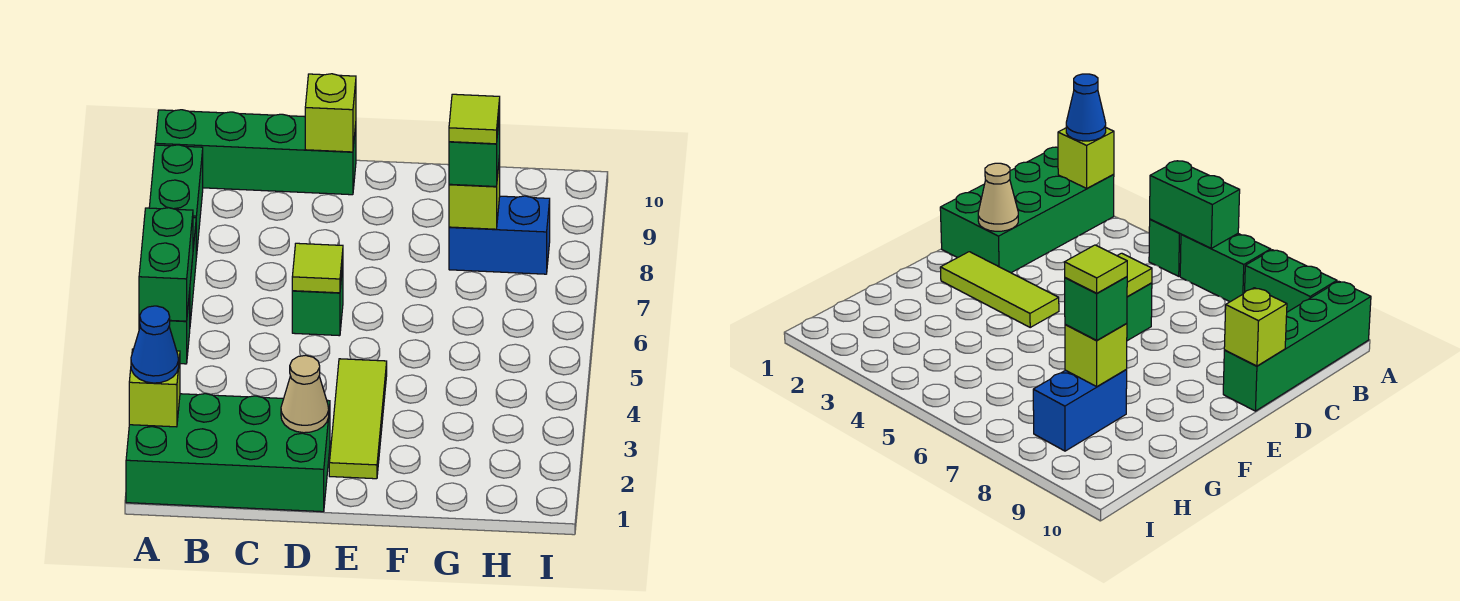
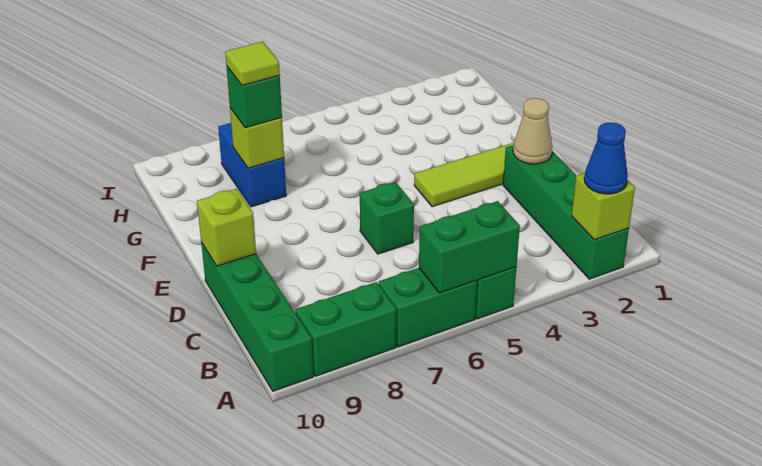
green brick A1:D2 level 1 -> green brick A2:D2 level 1
lime tile D6 level 2 -> none

